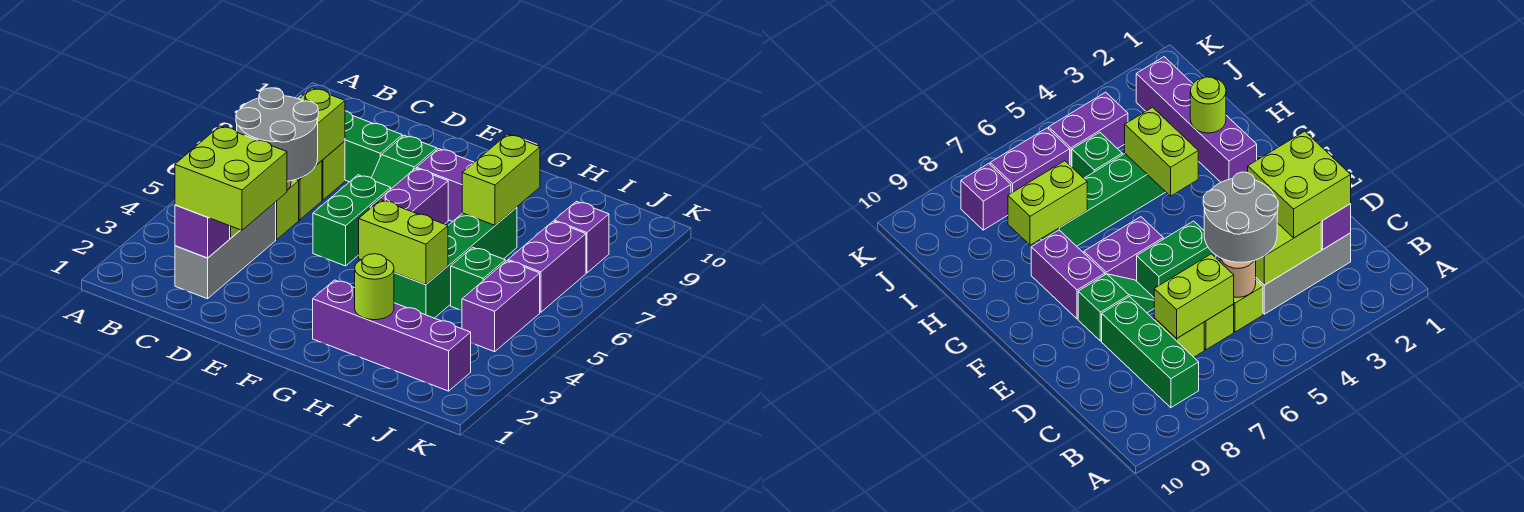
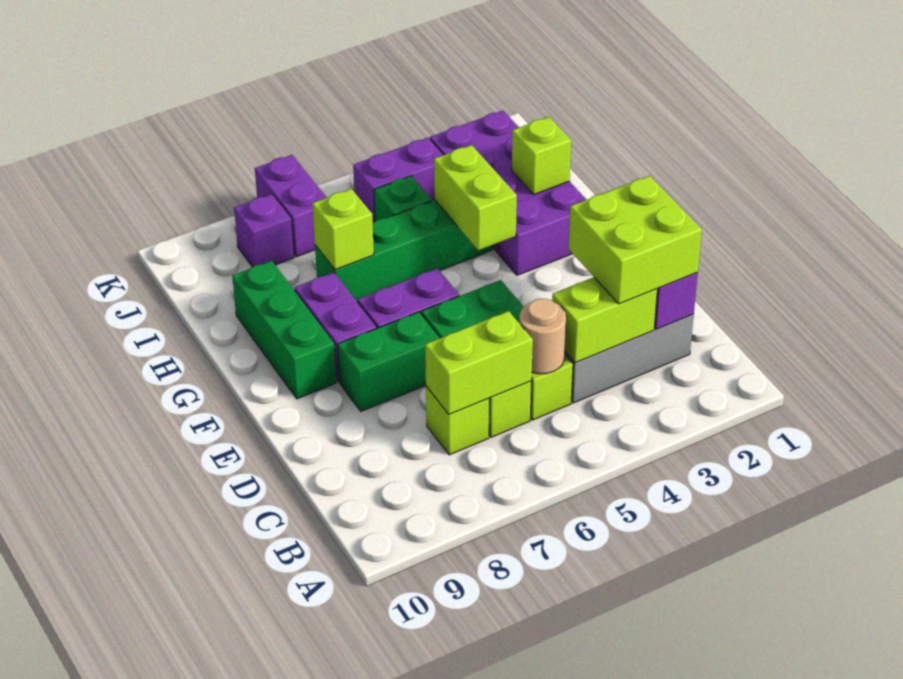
green brick B8:D8 level 1 -> green brick F9:H9 level 1
grey round brick C4:D5 level 3 -> none
green slope E7:E8 level 1 top 8 -> green brick E7:E8 level 1
purple brick G2:J2 level 1 -> purple brick G2:J3 level 1
lime round brick H2 level 2 -> lime brick H2 level 2
lime brick H7:H8 level 2 -> lime brick H7 level 2
purple brick J6:J7 level 1 -> purple brick J7:K7 level 1

